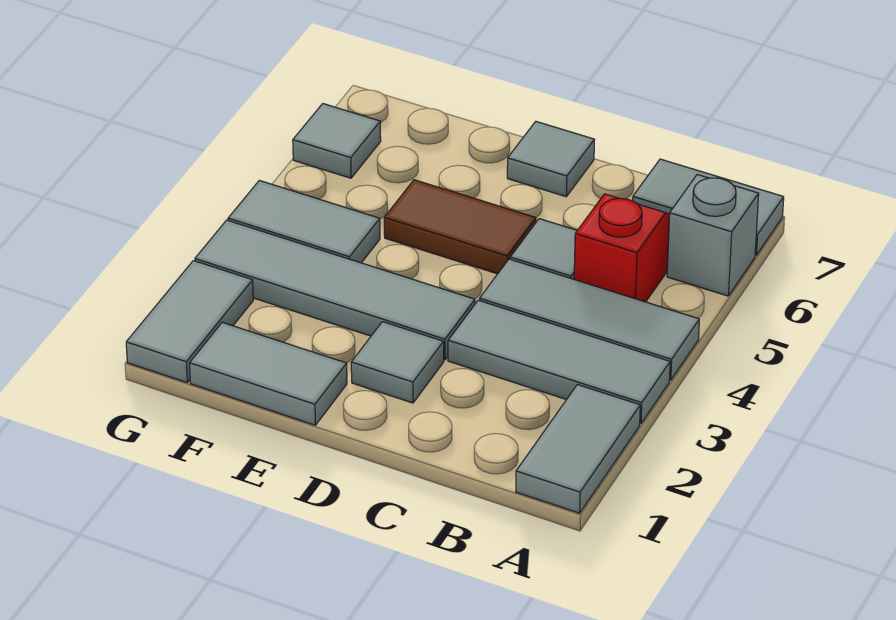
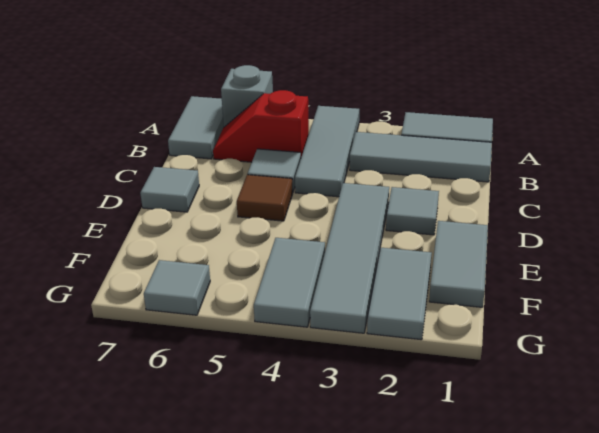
grey tile A3:C3 level 1 -> grey tile B1:B3 level 1
brown tile D5:E5 level 1 -> brown tile D5 level 1
grey tile G1:G2 level 1 -> grey tile F2:G2 level 1

